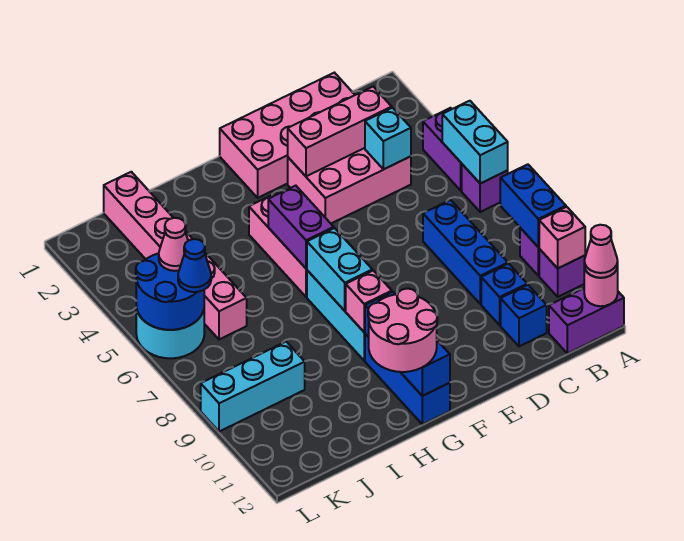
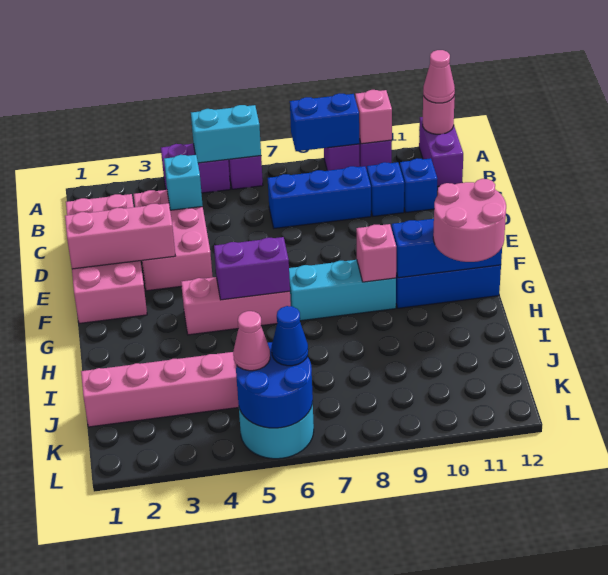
pink brick C3:E3 level 2 -> pink brick E1:E3 level 2
cyan brick G7:G8 level 2 -> none
cyan brick J9:L9 level 1 -> none

